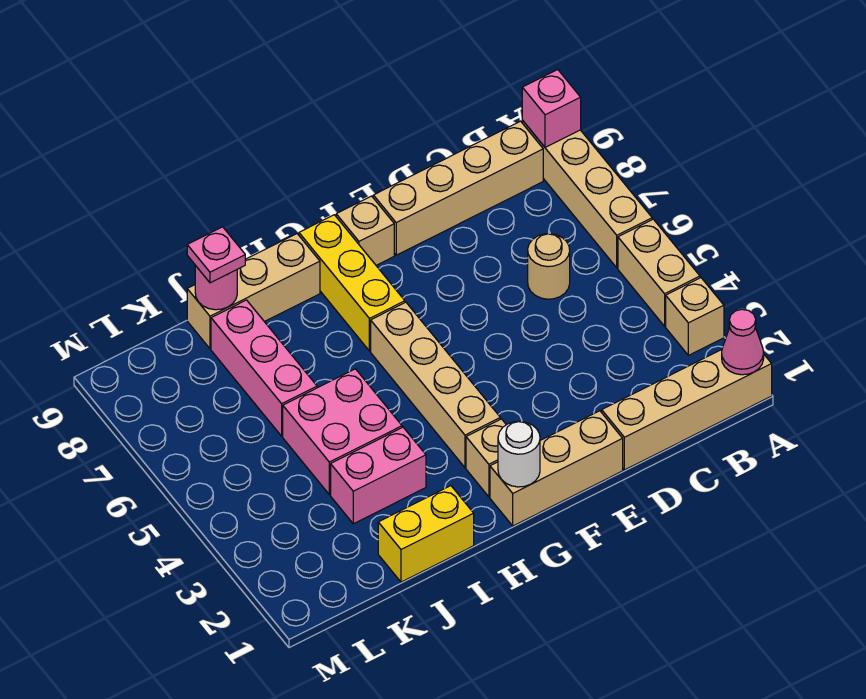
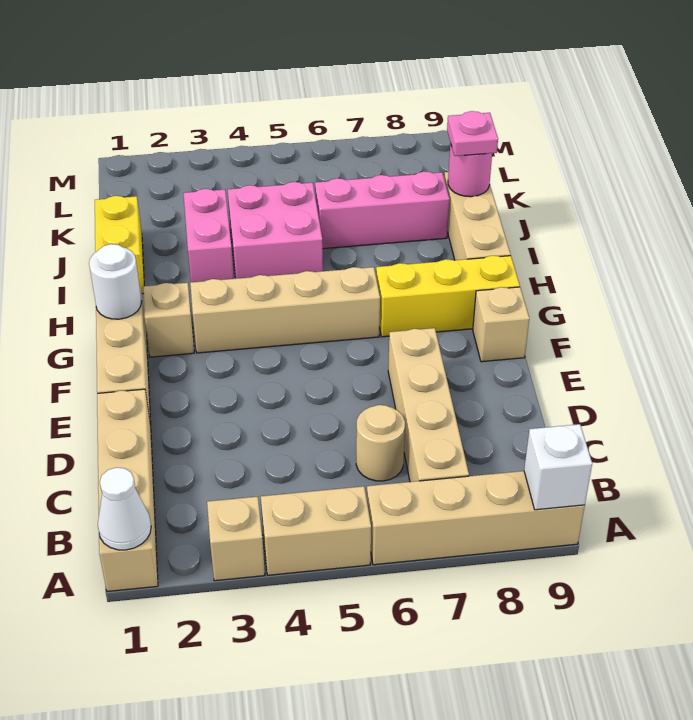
pink cone A1 level 2 -> white cone A1 level 2
pink brick A9 level 2 -> white brick A9 level 2
tan brick B9:E9 level 1 -> tan brick B7:E7 level 1

